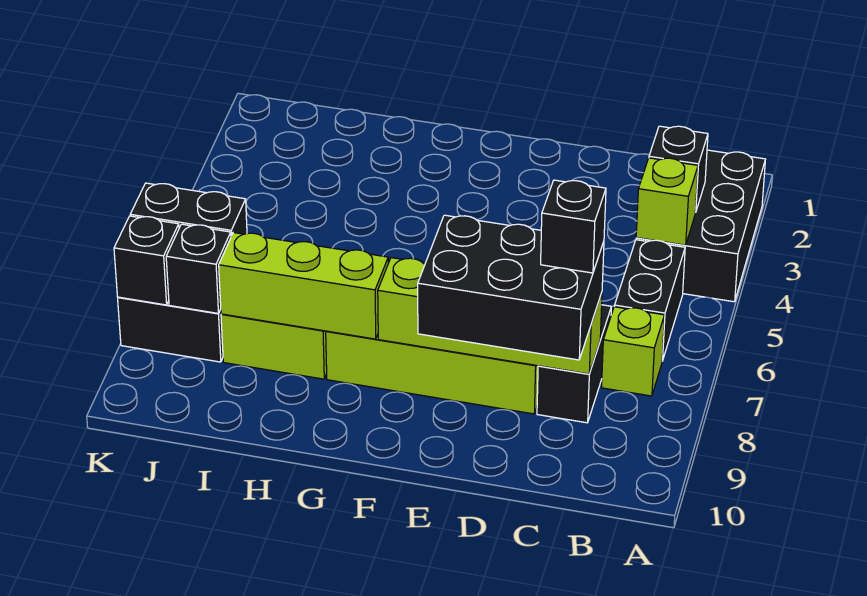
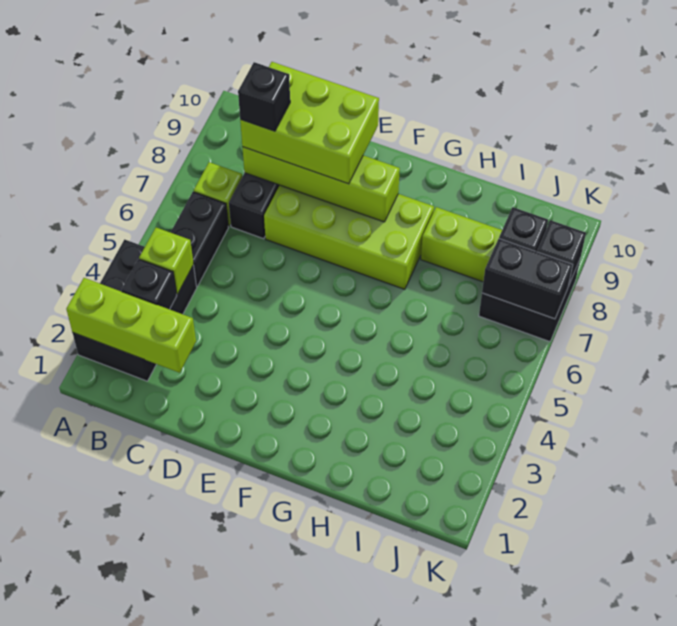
black brick C8:E9 level 3 -> lime brick C8:E9 level 3
lime brick G8:I8 level 2 -> lime brick A2:C2 level 2

